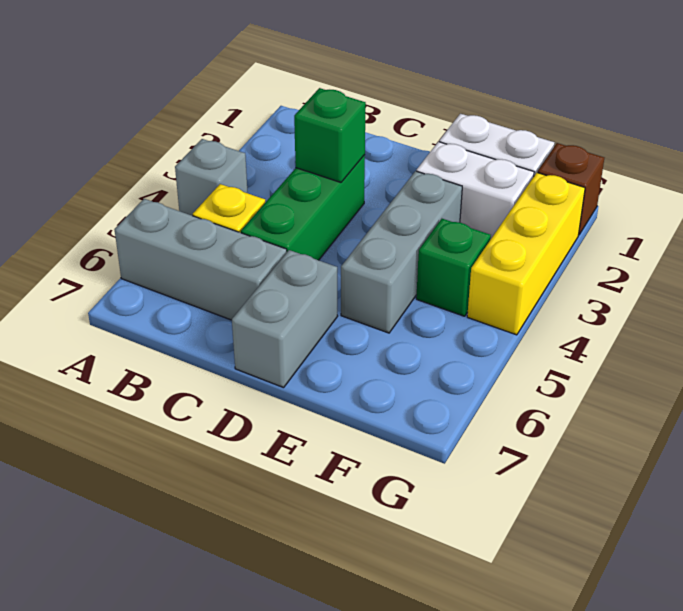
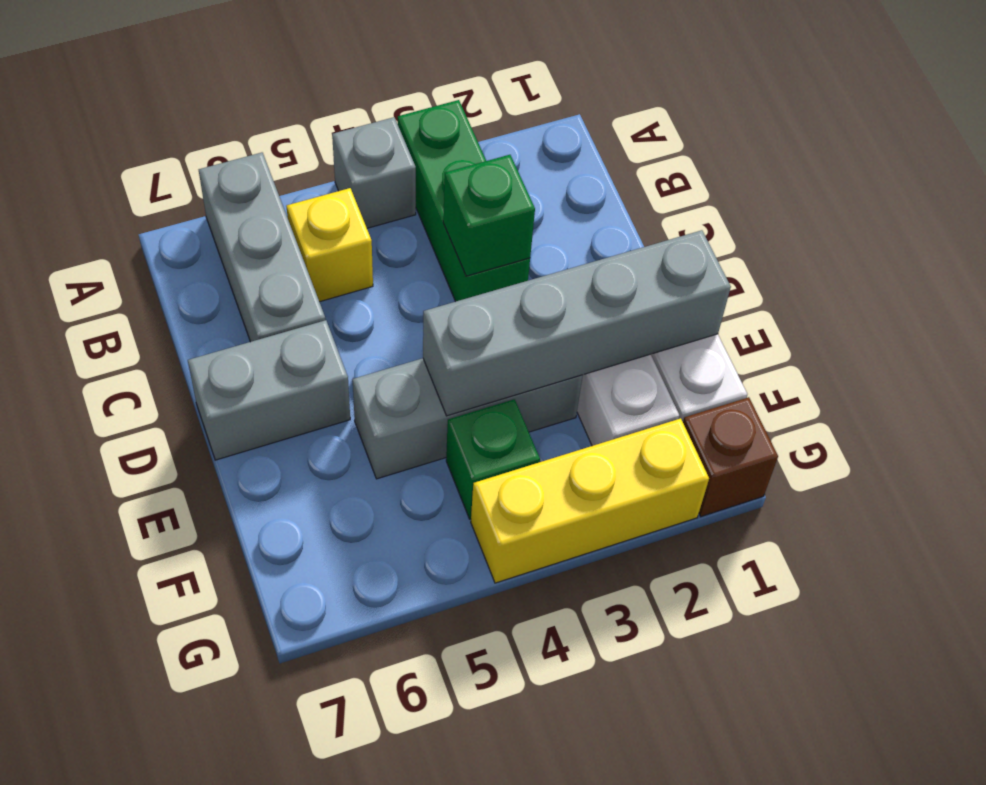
green brick C3:C5 level 1 -> green brick A3:C3 level 1
none -> grey brick E1:E4 level 2

